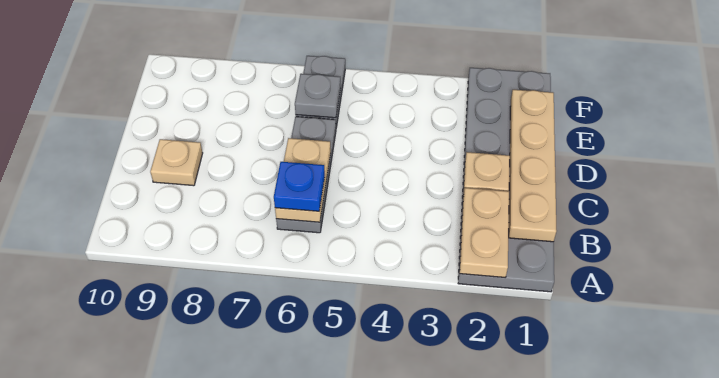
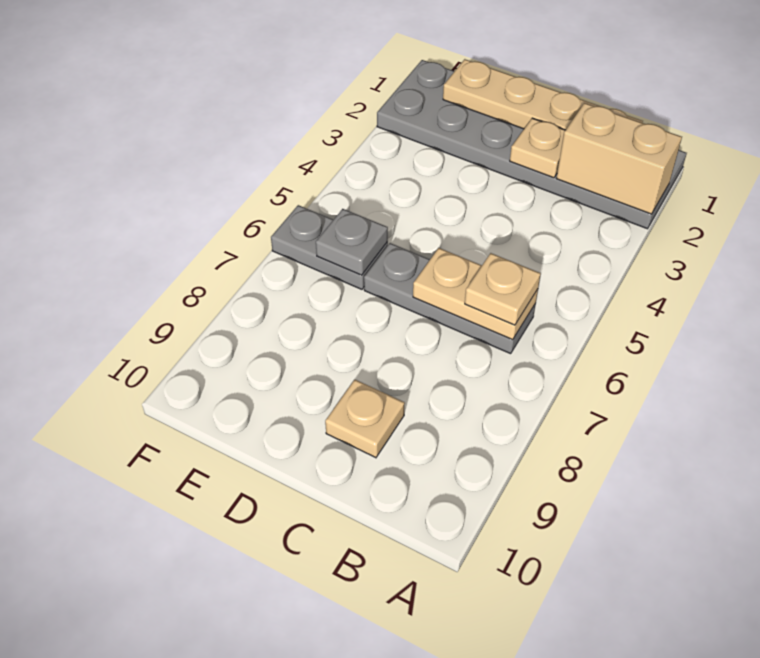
tan plate A2:B2 level 2 -> tan brick A2:B2 level 2
blue plate B6 level 3 -> tan plate B6 level 3

